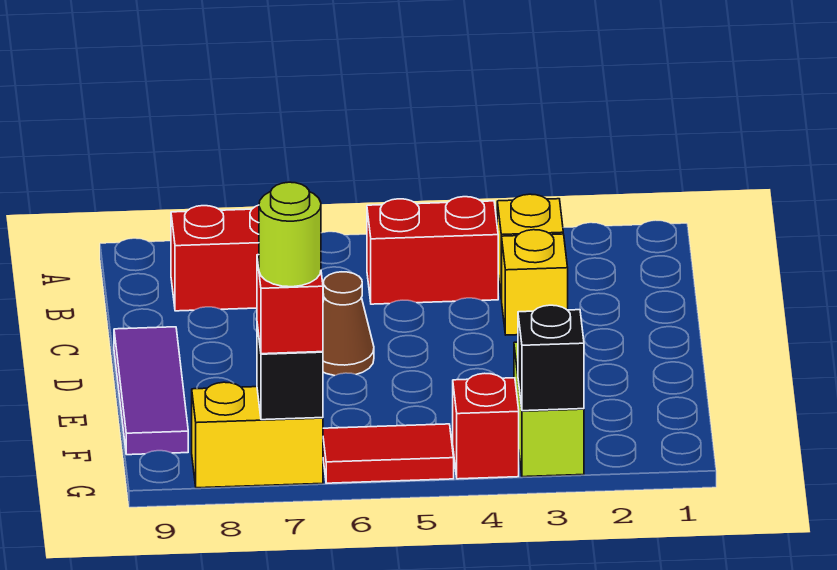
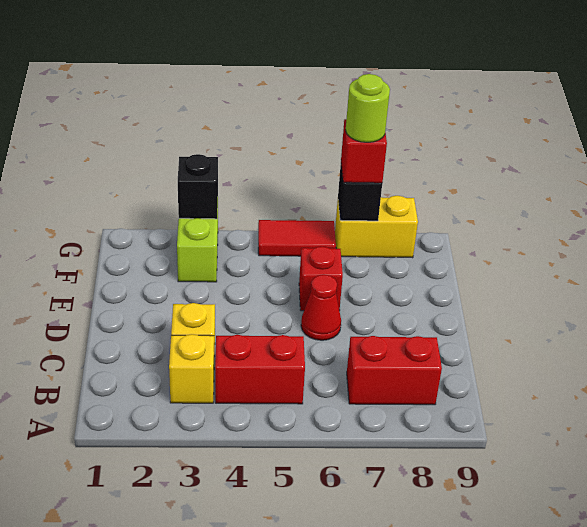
brown cone D6 level 1 -> red cone D6 level 1
purple tile D9:F9 level 1 -> none
red brick G4 level 1 -> red brick E6 level 1

